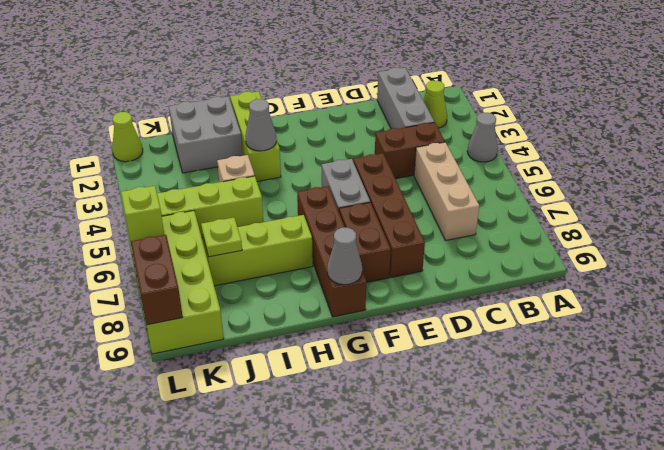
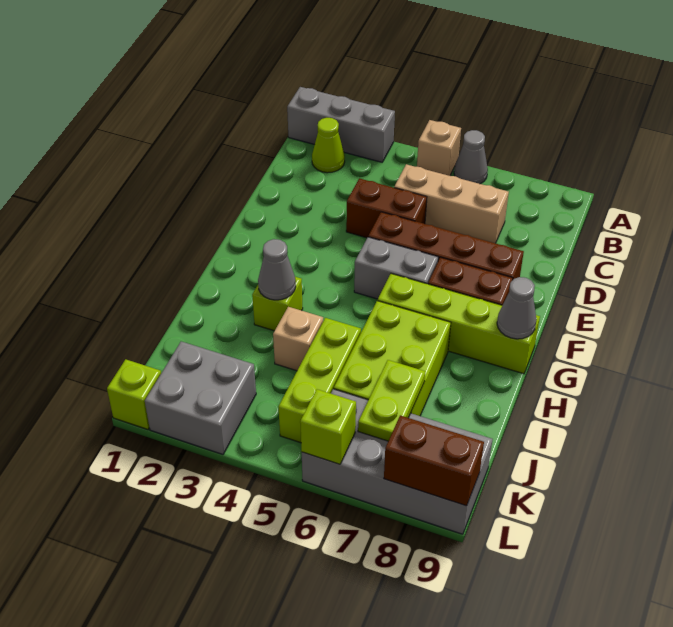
grey cone A4 level 1 -> grey cone A6 level 1
none -> tan brick A5 level 1
grey brick C1:C3 level 1 -> grey brick A1:A3 level 1
brown brick C4:D4 level 1 -> brown brick D4:D5 level 1
brown brick G6:G9 level 1 -> lime brick G6:G9 level 1
lime brick H1:H3 level 1 -> lime brick H3 level 1
lime brick H7:J7 level 1 -> lime brick H6:J7 level 1
grey brick I1:J2 level 1 -> grey brick K2:L3 level 1
lime plate J7 level 2 -> lime plate J7:K7 level 2
lime brick K6:L9 level 1 -> grey brick K6:L9 level 1
lime cone L1 level 1 -> lime brick L1 level 1

